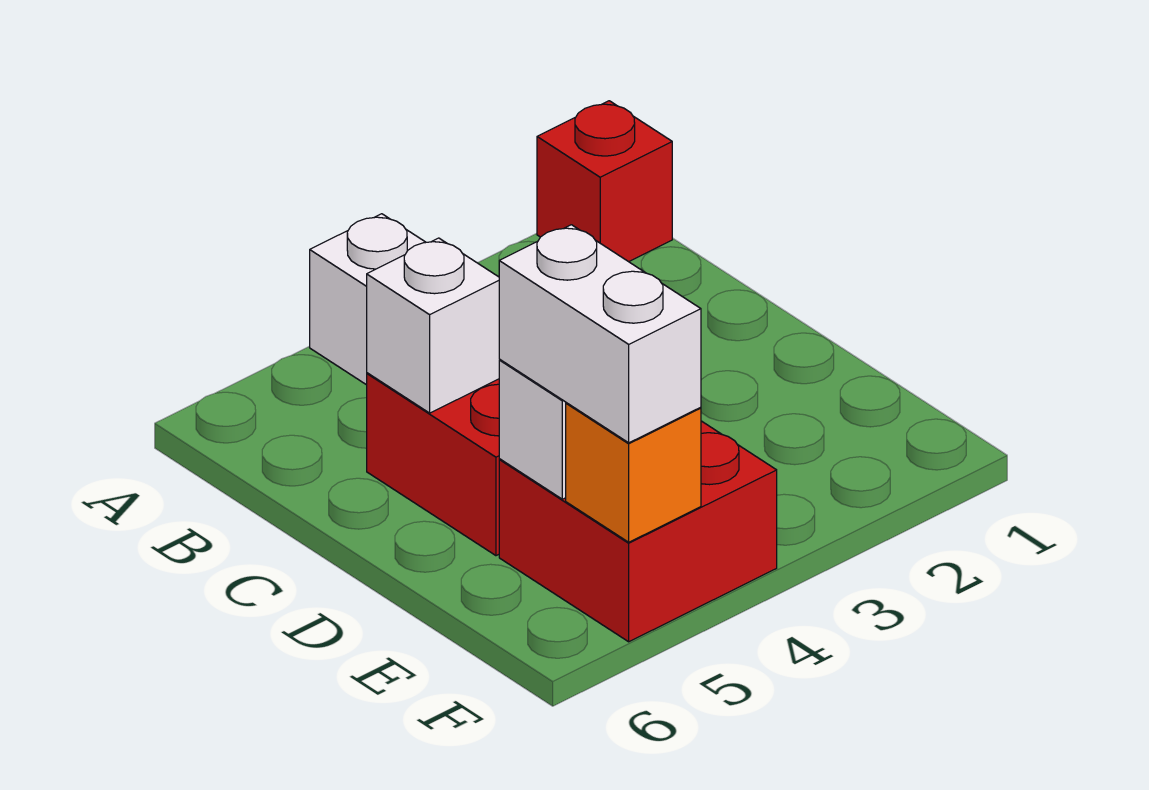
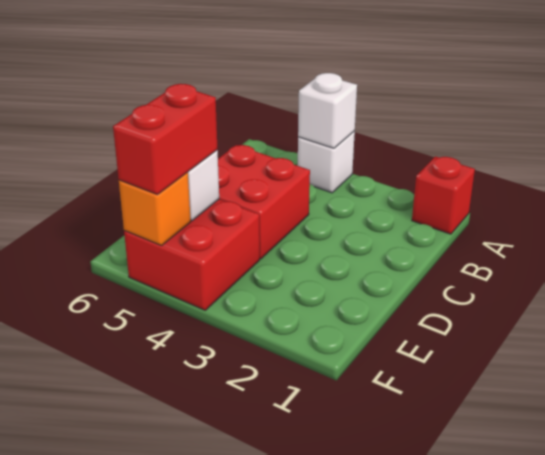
white brick C5 level 2 -> white brick A4 level 2
white brick E5:F5 level 3 -> red brick E5:F5 level 3

